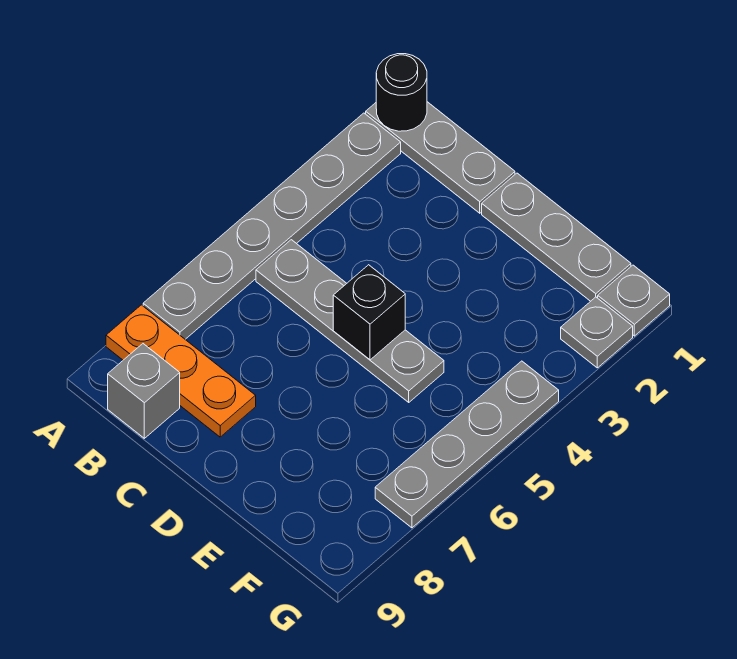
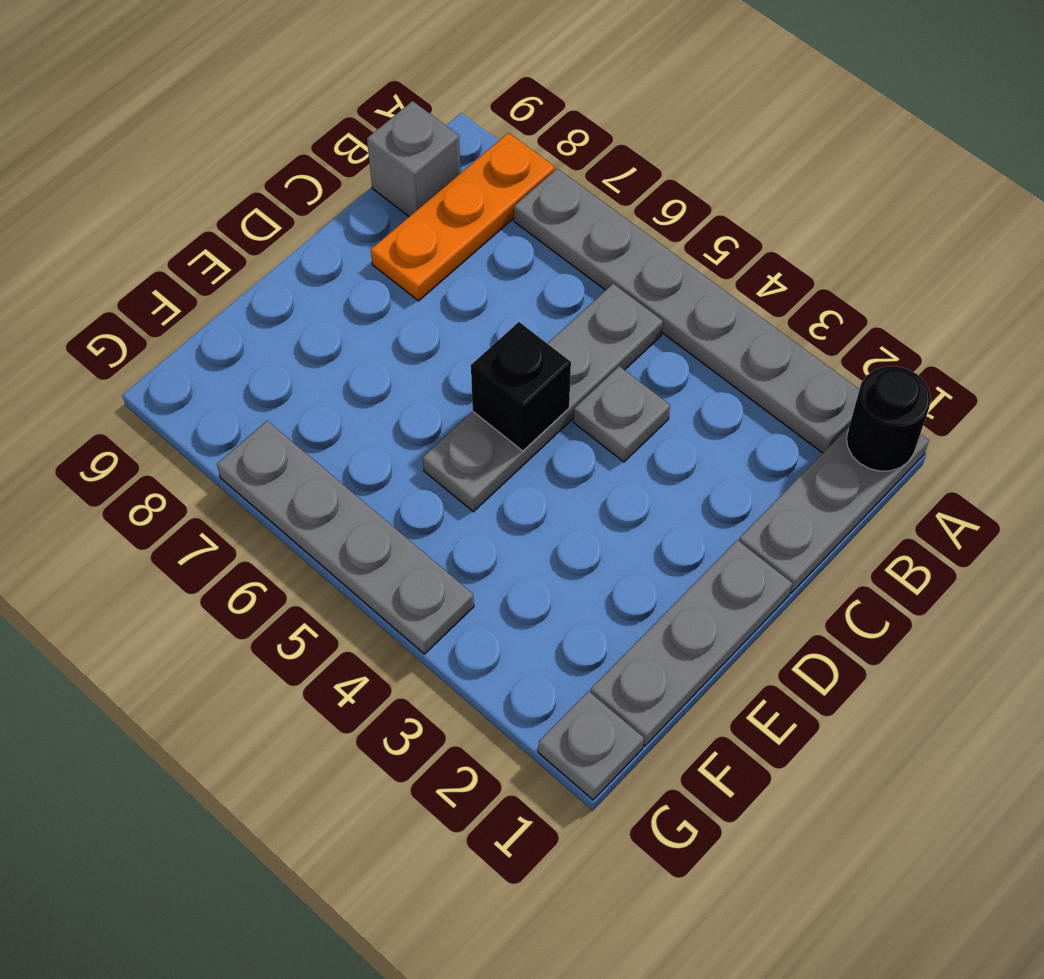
grey plate G2 level 1 -> grey plate C4 level 1

